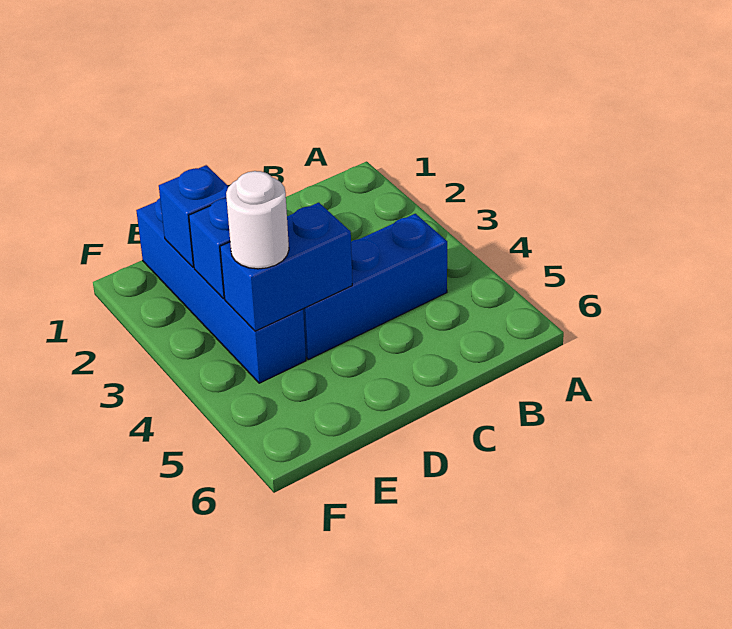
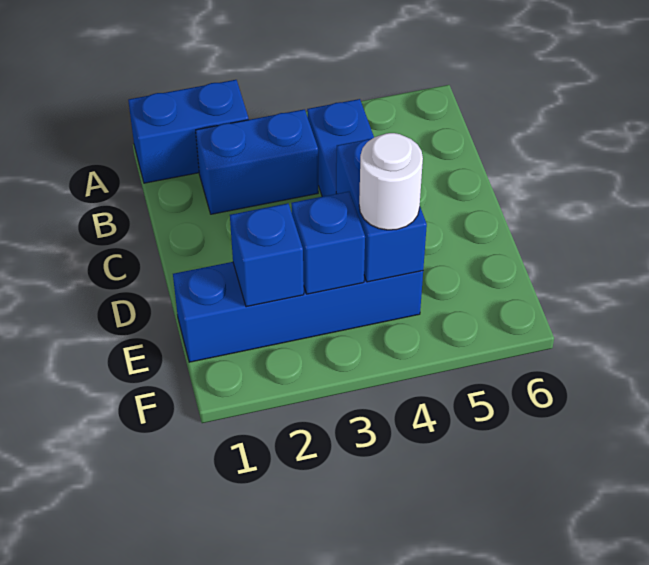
none -> blue brick A1:A2 level 1
none -> blue brick B2:B3 level 1

